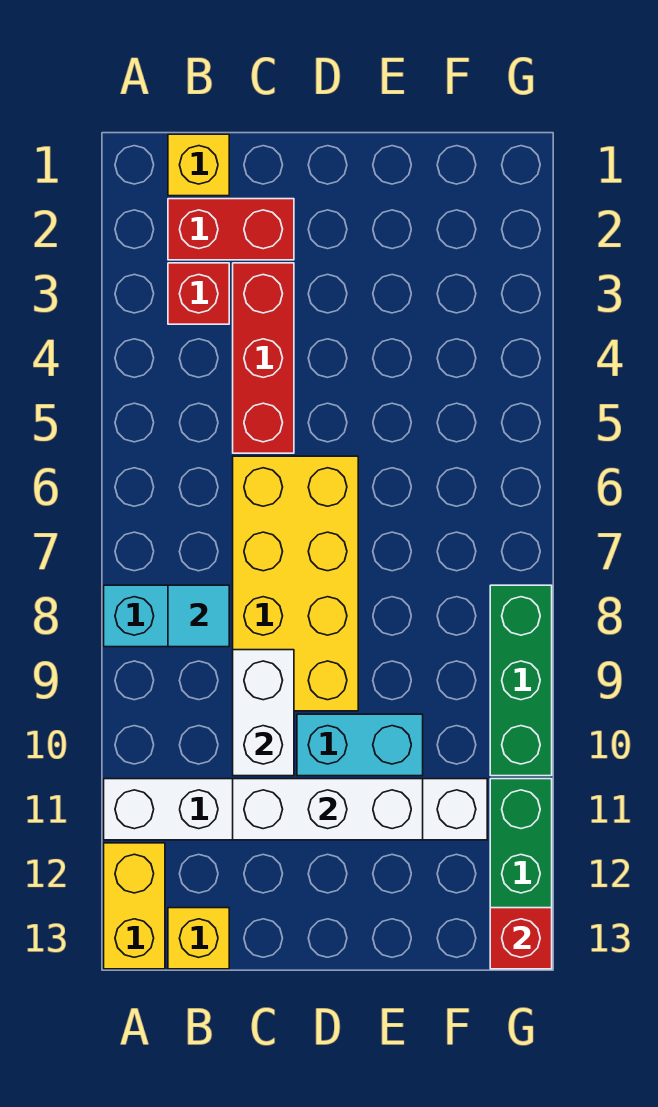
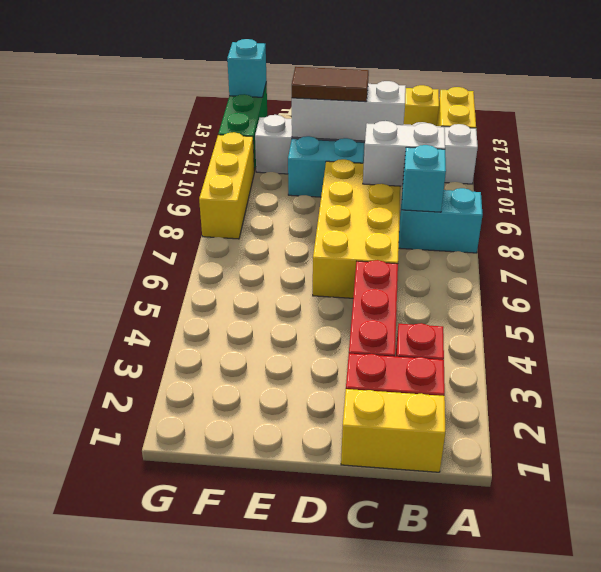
yellow brick B1 level 1 -> yellow brick B1:C1 level 1
cyan tile B8 level 2 -> cyan brick B8 level 2
white brick C9:C10 level 2 -> white brick B9:C9 level 2
none -> brown tile D11:E11 level 3
green brick G8:G10 level 1 -> yellow brick G8:G10 level 1
red brick G13 level 2 -> cyan brick G13 level 2

